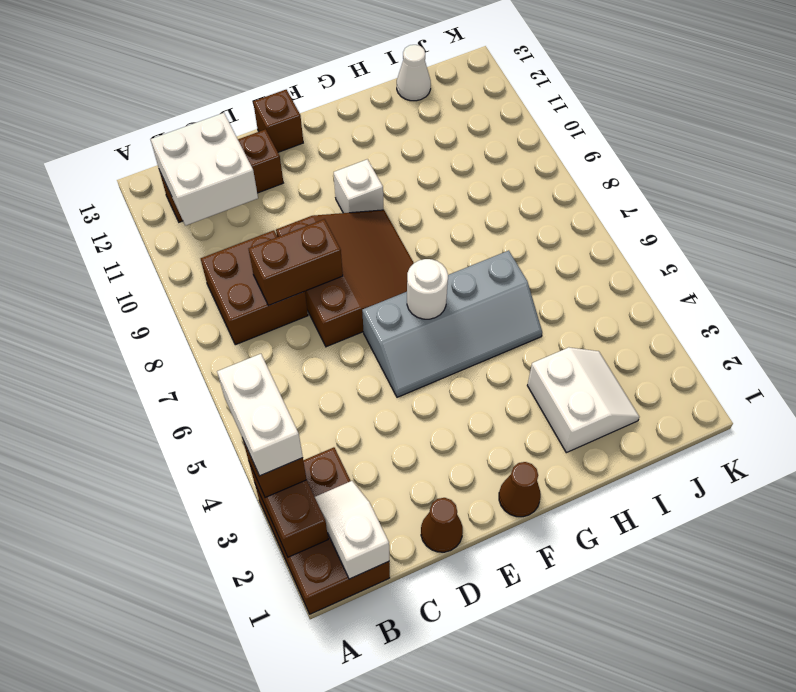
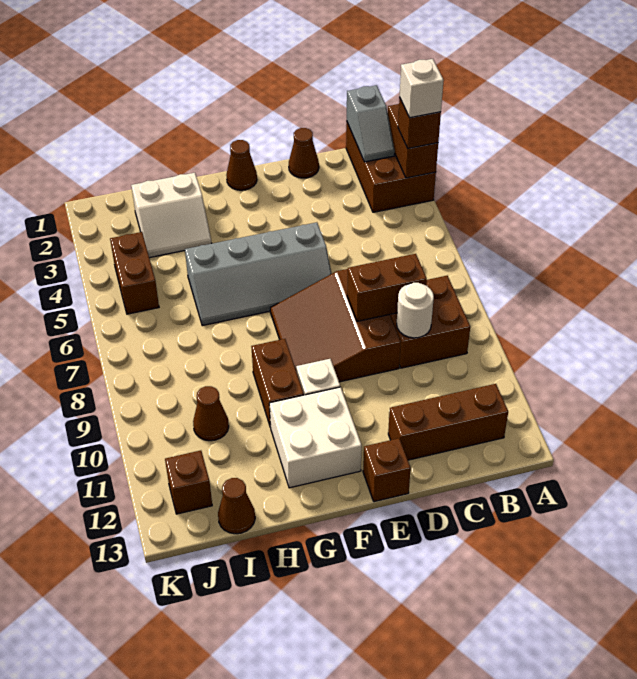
white brick A3:A4 level 4 -> white brick A3 level 4
white slope B1:B2 level 2 top 1 -> grey slope B1:B2 level 2 top 1
white brick B11:C12 level 2 -> white brick F11:G12 level 1
grey slope E5:H6 level 1 top 6 -> grey slope E5:H6 level 1 top 5
white round brick F6 level 2 -> white round brick C9 level 2
none -> brown brick G9:G10 level 1
white slope H2:I3 level 1 top H -> white slope H2:I3 level 1 top 2
none -> brown cone I10 level 1
white cone I13 level 1 -> brown cone I13 level 1
none -> brown brick J4:J5 level 1
none -> brown brick J12 level 1

